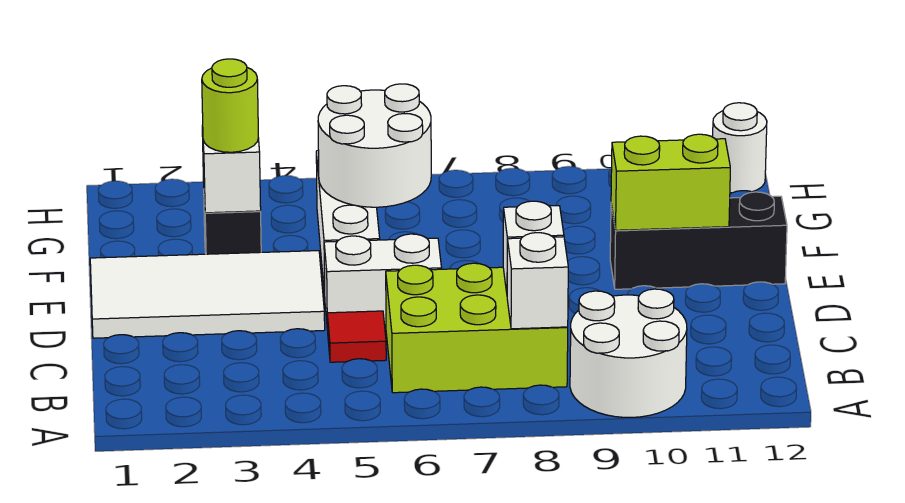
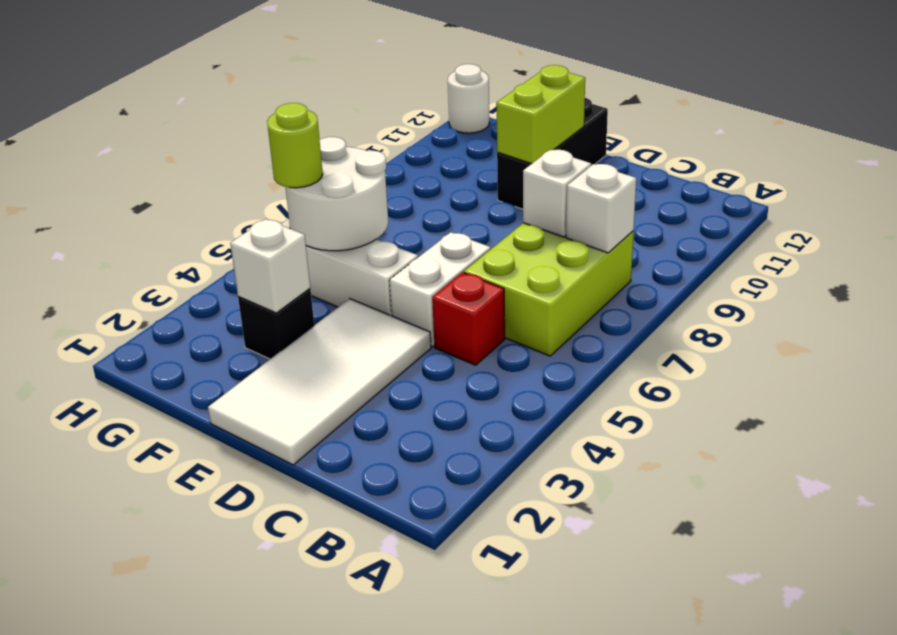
white round brick A9:B10 level 1 -> none
red tile C5 level 1 -> red brick C5 level 1
lime round brick F3 level 3 -> lime round brick G5 level 3

